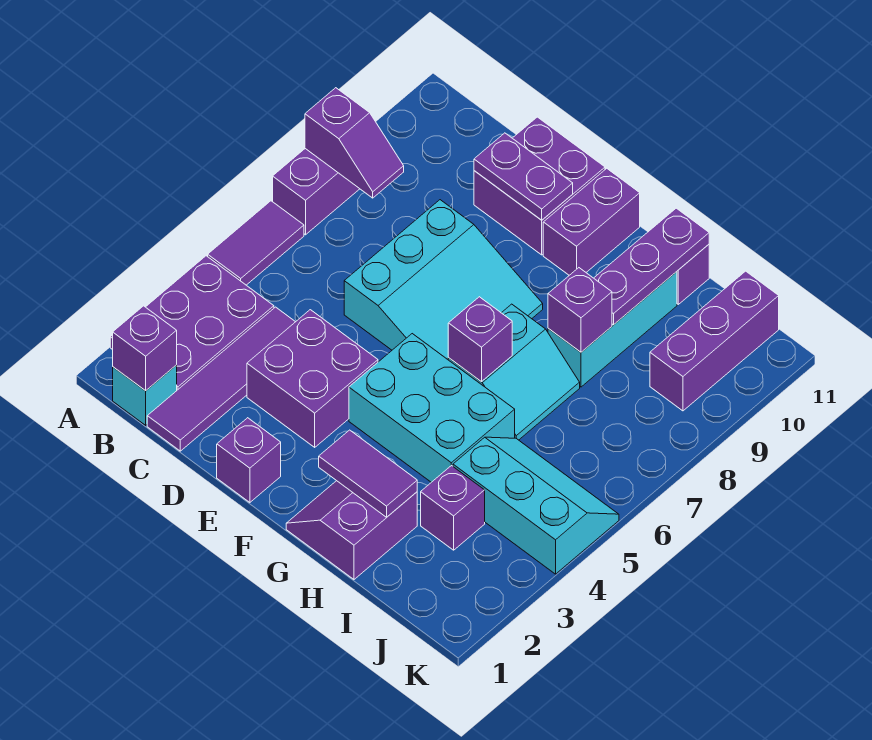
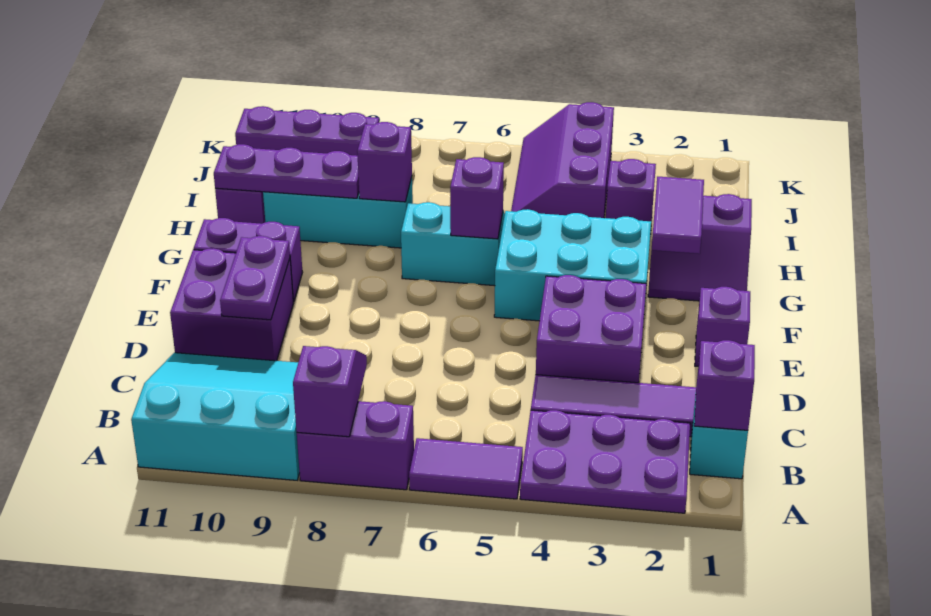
cyan slope D6:F8 level 1 top D -> cyan slope A9:C11 level 1 top A
cyan brick F4:H5 level 1 -> cyan brick F3:G5 level 1
cyan slope I4:K5 level 1 top 4 -> purple slope I4:K5 level 1 top 4

